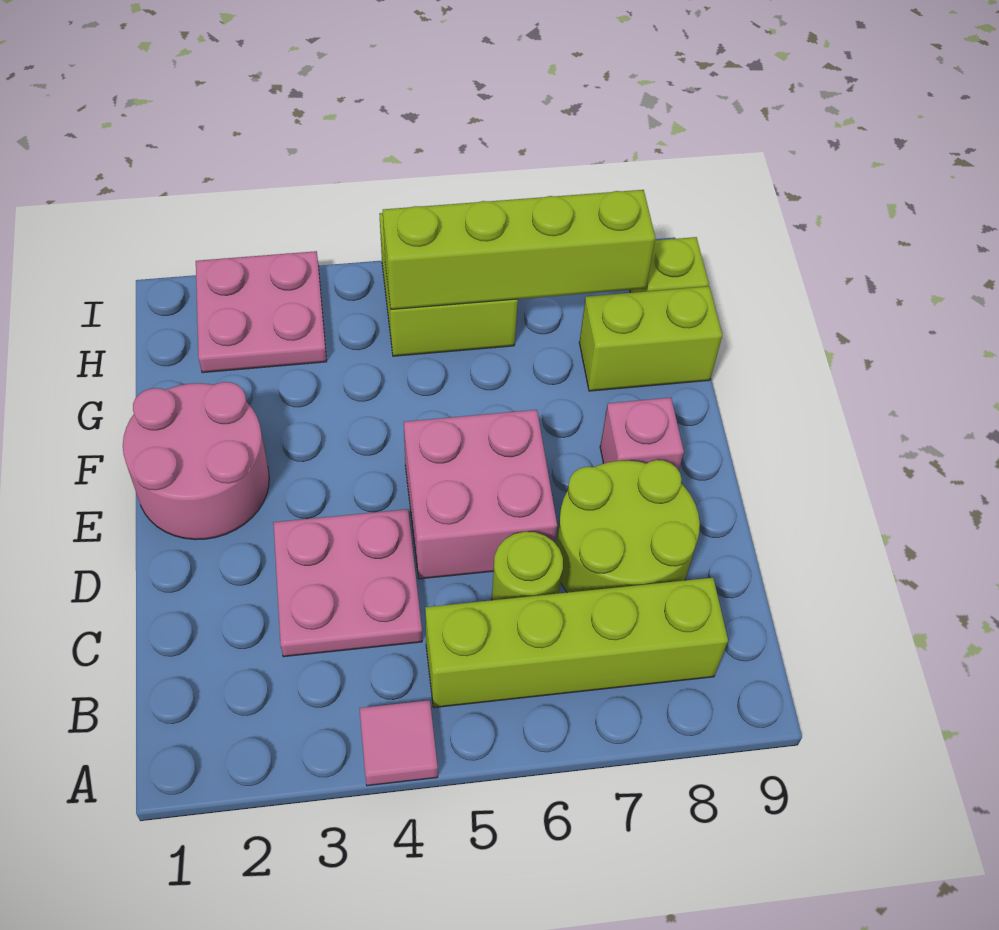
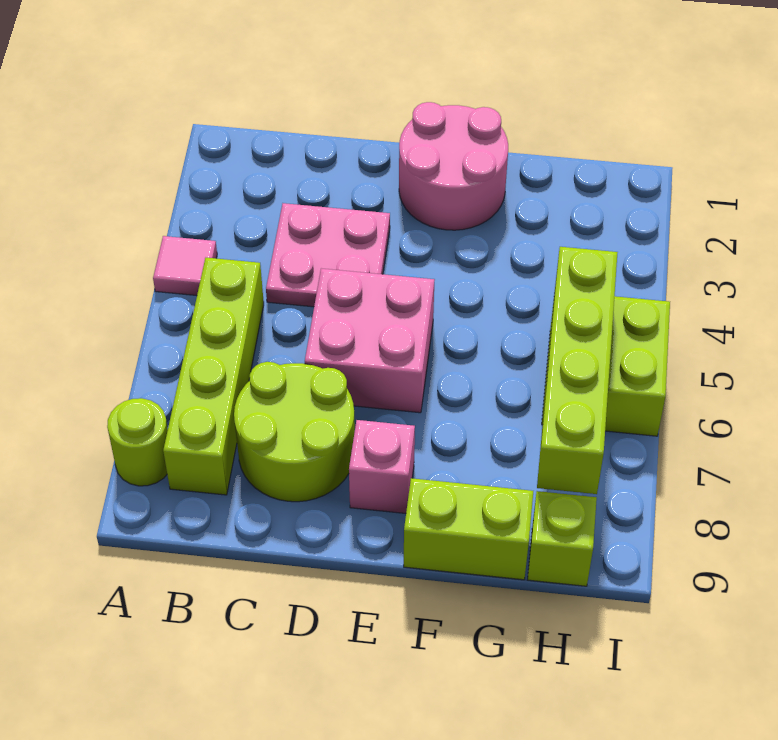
lime round brick C6 level 1 -> lime round brick A8 level 1
lime brick G8:G9 level 1 -> lime brick F9:G9 level 1
pink plate H2:I3 level 1 -> none

